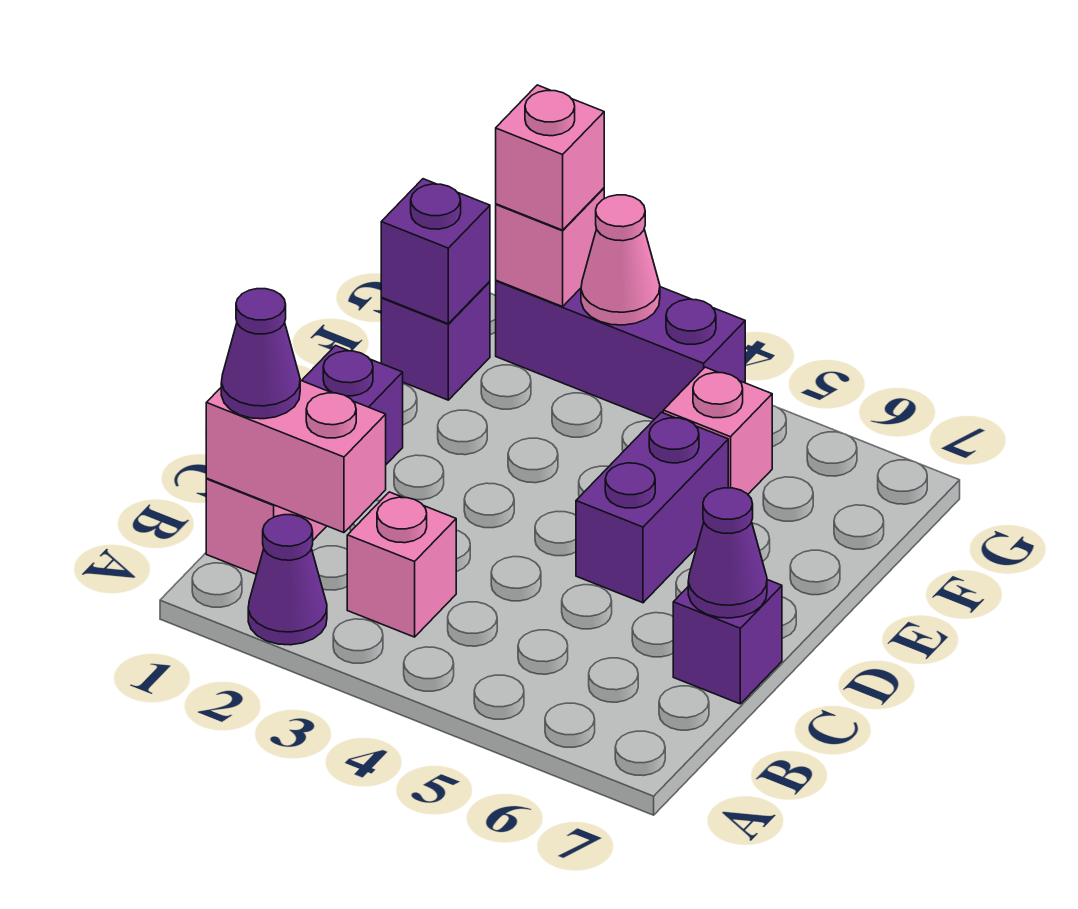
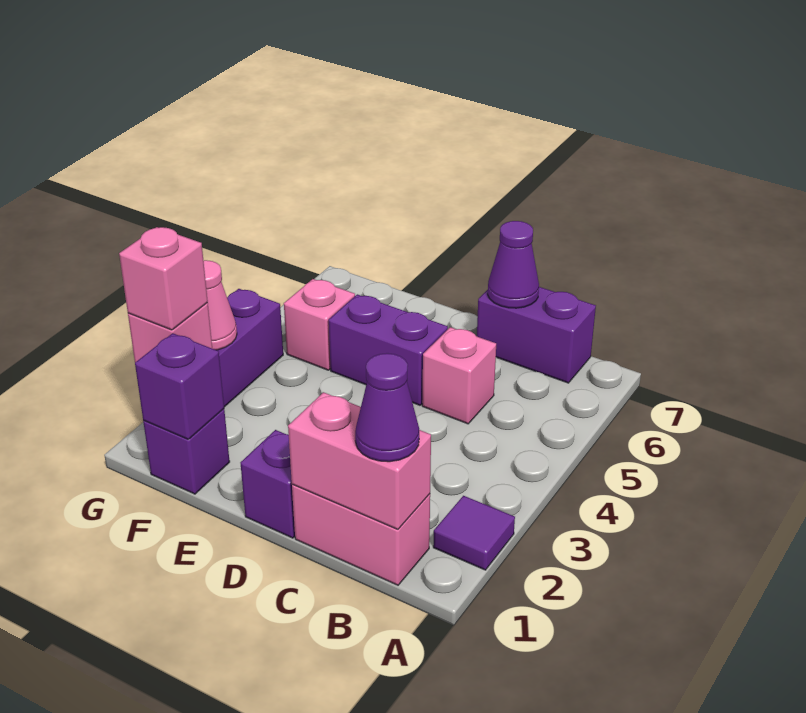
purple cone A2 level 1 -> purple tile A2 level 1
pink brick B1:B2 level 2 -> pink brick B1:C1 level 2
pink brick B3 level 1 -> pink brick C5 level 1
purple brick C7 level 1 -> purple brick B7:C7 level 1

